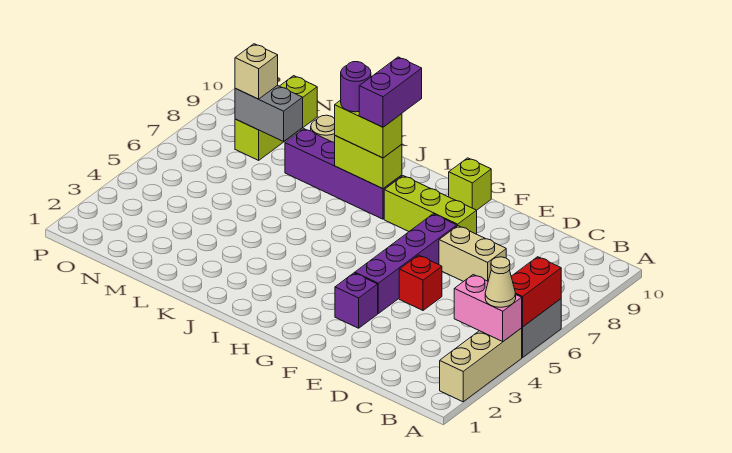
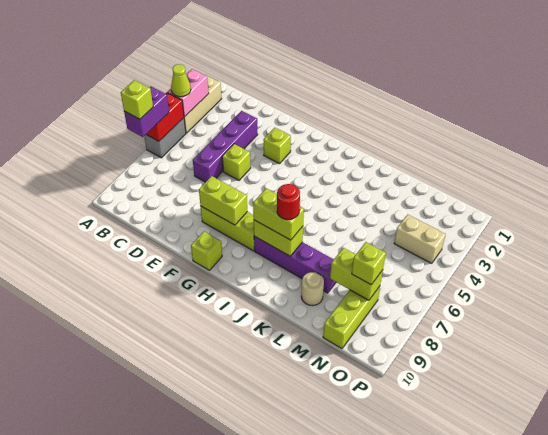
pink brick A4:B4 level 2 -> pink brick A3:A4 level 2
tan cone A4 level 3 -> lime cone A4 level 3
none -> lime brick A7 level 4
tan brick D7:E7 level 1 -> tan brick N4:O4 level 1
red brick E5 level 1 -> lime brick E5 level 1
purple brick F3 level 1 -> lime brick F3 level 1
purple brick F4:F7 level 1 -> purple brick D3:D6 level 1
none -> lime brick F8:G8 level 2
purple brick I8:I9 level 4 -> purple brick A6:A7 level 3
purple round brick J8 level 4 -> red round brick J8 level 4
grey brick M8:N8 level 2 -> lime brick M8:N8 level 2
tan brick N8 level 3 -> lime brick N8 level 3

